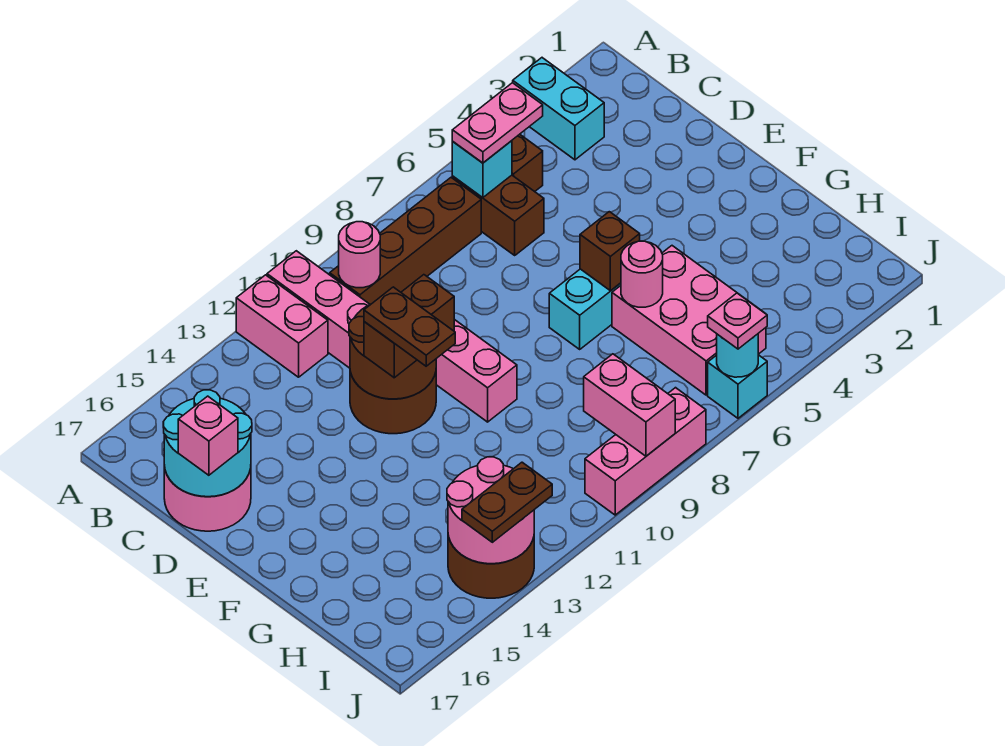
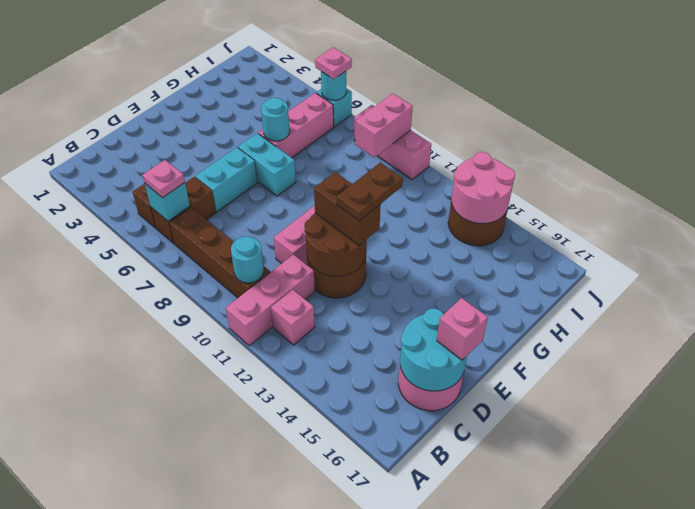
cyan brick A3:B3 level 1 -> cyan brick D6:E6 level 1
pink brick A12:B12 level 1 -> pink brick B12 level 1
pink plate B5:B6 level 3 -> pink plate B6 level 3
pink round brick B10 level 2 -> cyan round brick B10 level 2
brown brick F6 level 2 -> none
pink brick G5:I6 level 1 -> pink brick G6:I6 level 1
pink round brick G6 level 2 -> cyan round brick G6 level 2
brown plate J13:J14 level 3 -> none

